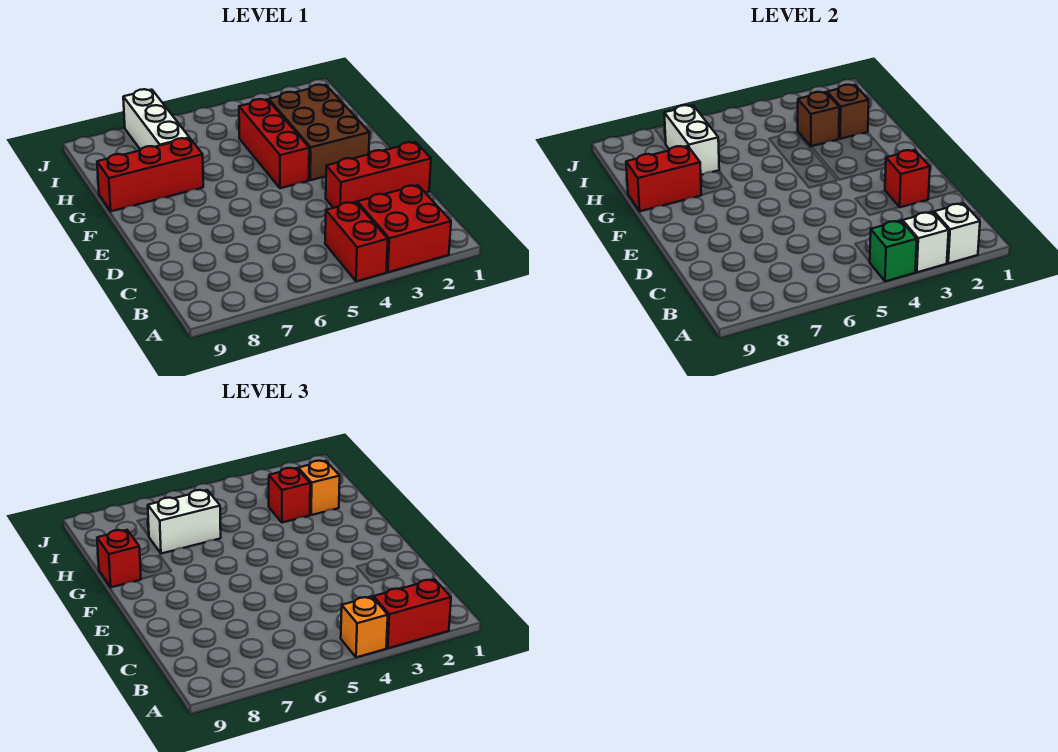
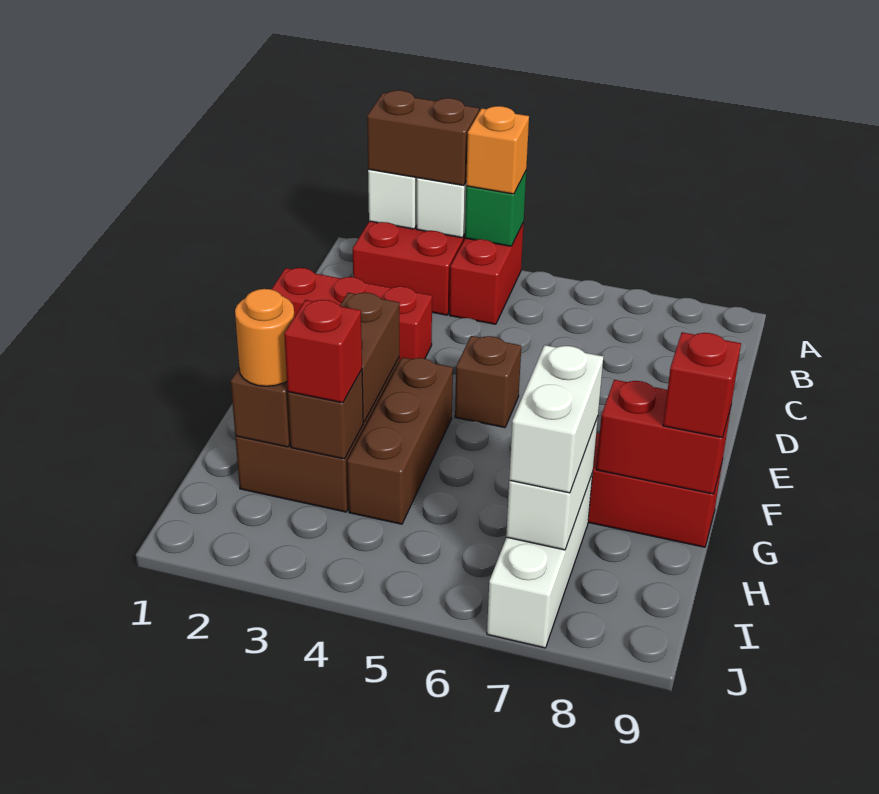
red brick A2:A3 level 3 -> brown brick A2:A3 level 3
red brick D2 level 2 -> none
none -> brown brick E5 level 1
none -> brown brick F3:G3 level 2
red brick F4:H4 level 1 -> brown brick F4:H4 level 1
orange brick H2 level 3 -> orange round brick H2 level 3
white brick H6:H7 level 3 -> white brick H7:I7 level 3

